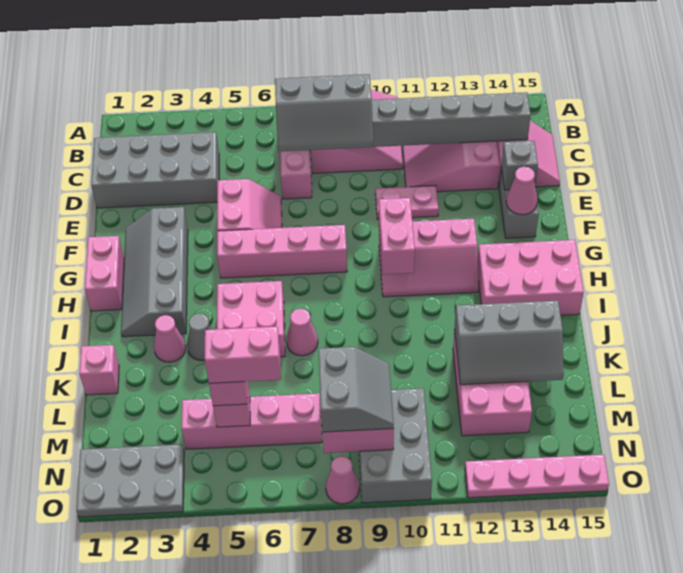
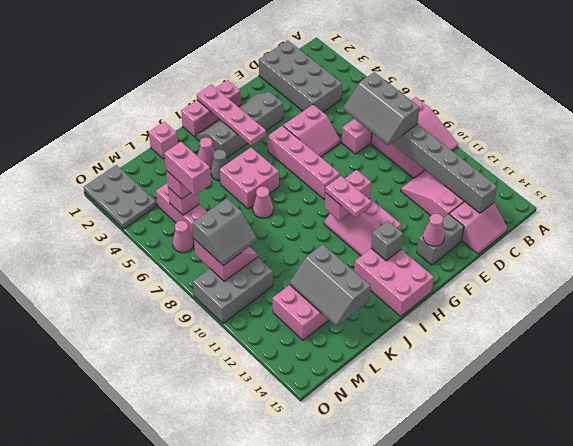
pink plate E10:E11 level 1 -> pink plate H10:H11 level 3
grey brick E14 level 2 -> grey brick H13 level 2
pink brick G1:H1 level 1 -> pink brick G1:I1 level 1
pink cone O8 level 1 -> pink cone N6 level 1
pink plate O12:O15 level 1 -> pink plate H1:H4 level 2

